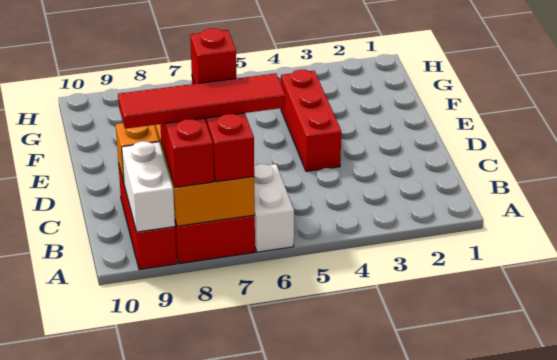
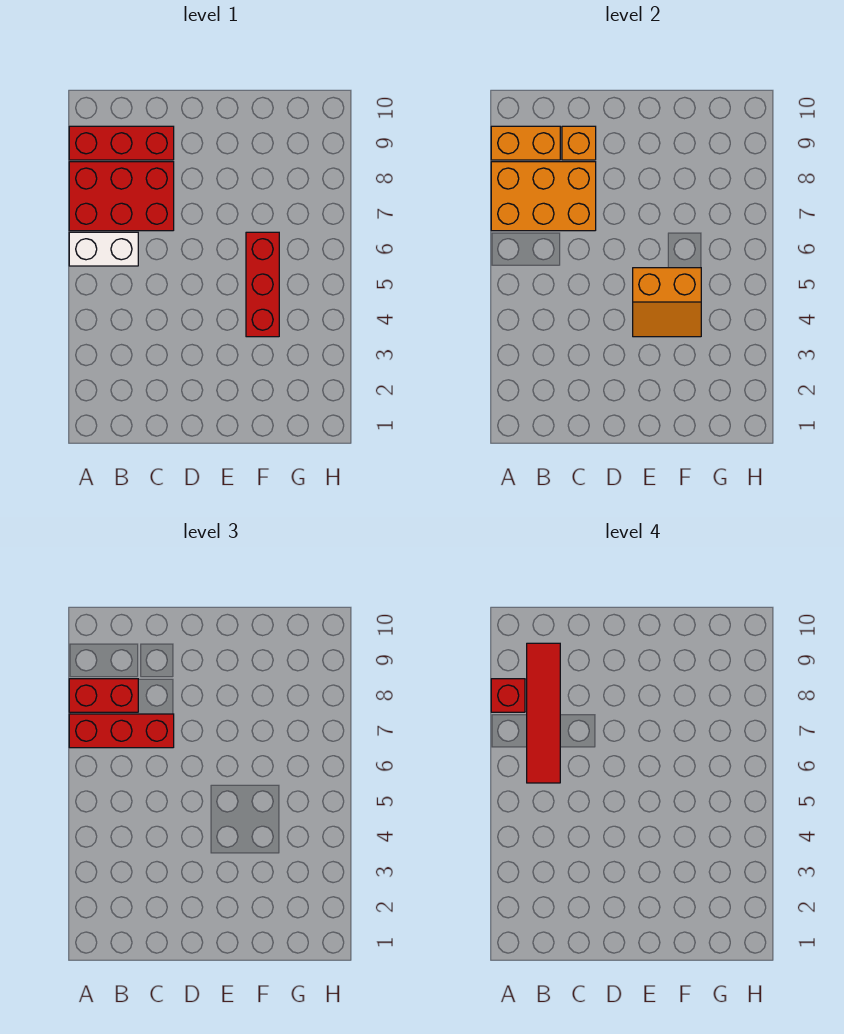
white brick A9:B9 level 2 -> orange brick A9:B9 level 2
red brick C7 level 4 -> red brick A8 level 4
red brick D4:F4 level 1 -> red brick F4:F6 level 1
none -> orange slope E4:F5 level 2 top 5

